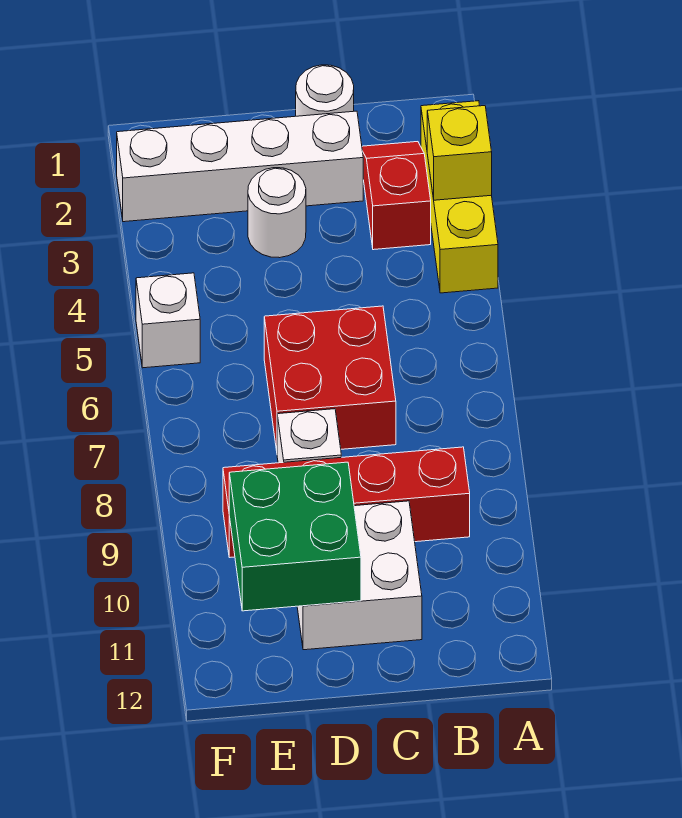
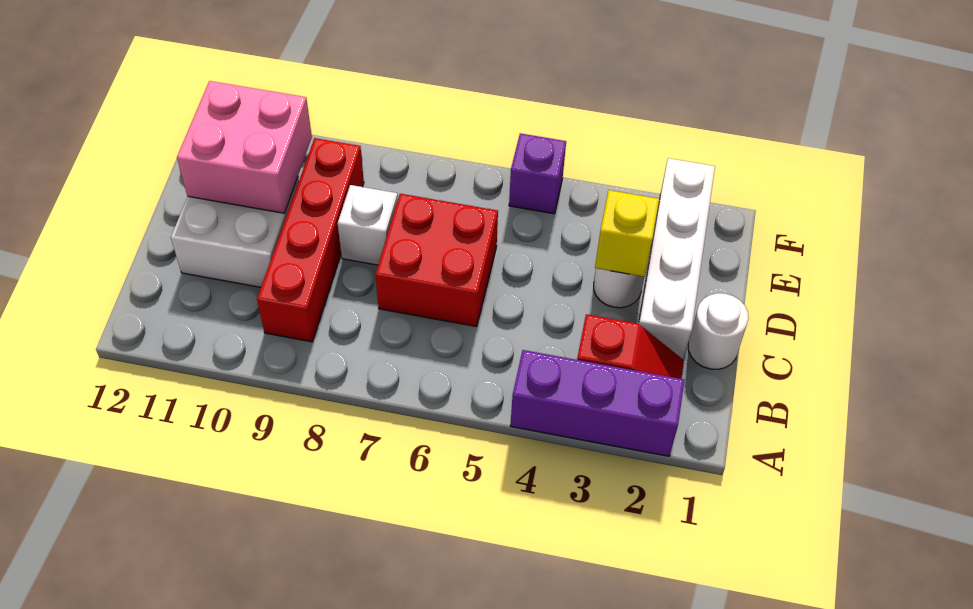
yellow brick A2:A4 level 1 -> purple brick A2:A4 level 1
yellow brick A3 level 2 -> yellow brick D3 level 2
green brick D10:E11 level 2 -> pink brick D10:E11 level 2
white brick F5 level 1 -> purple brick F5 level 1

